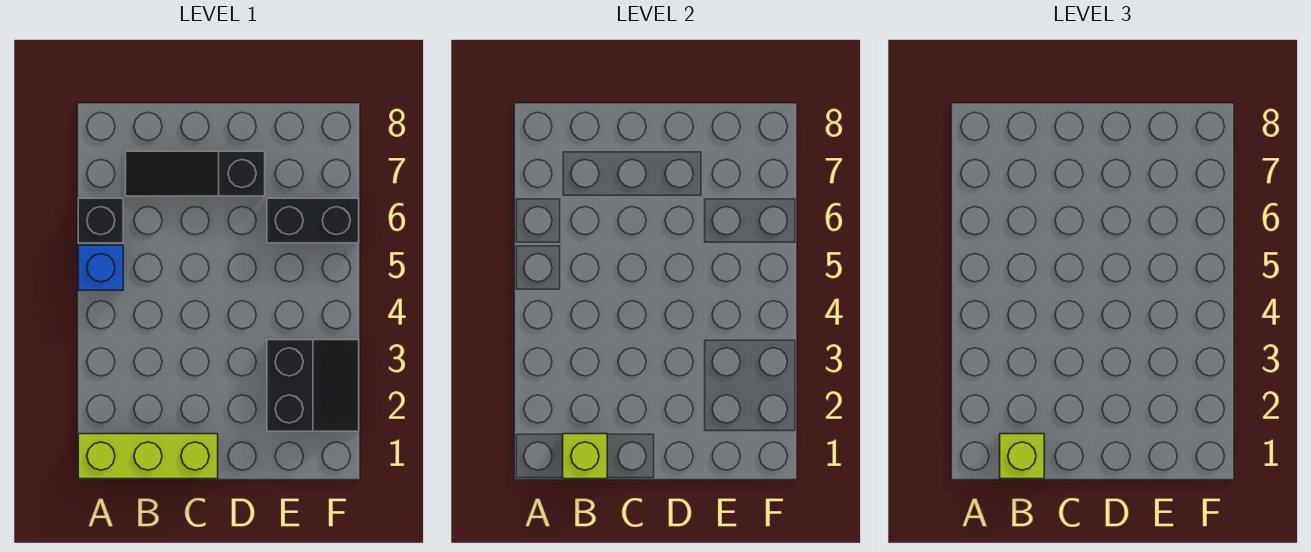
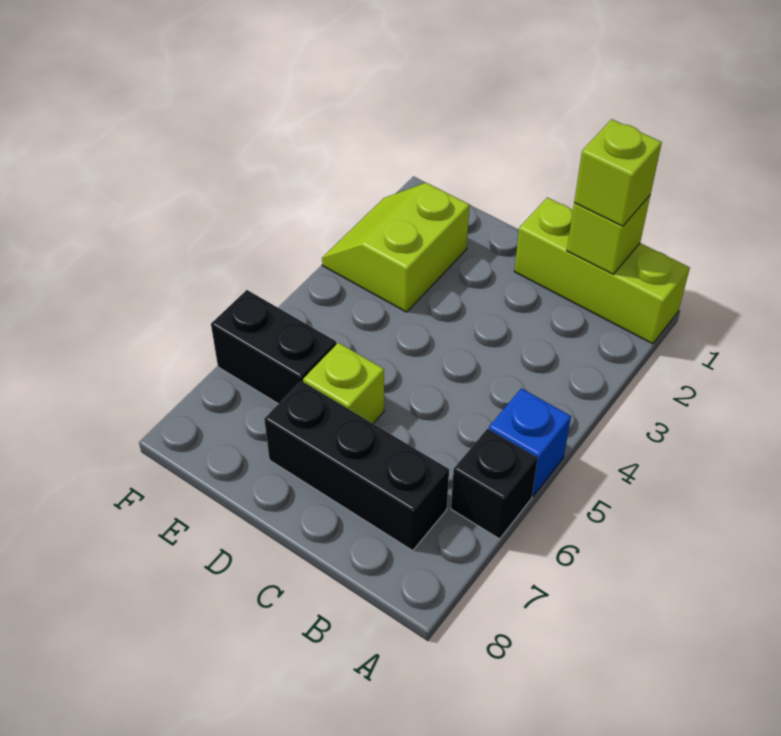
black slope B7:D7 level 1 top D -> black brick B7:D7 level 1
none -> lime brick D6 level 1
black slope E2:F3 level 1 top E -> lime slope E2:F3 level 1 top E

